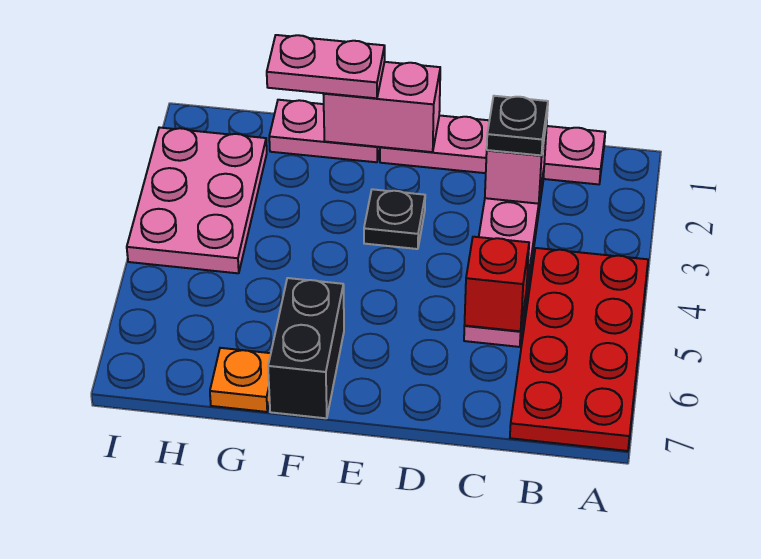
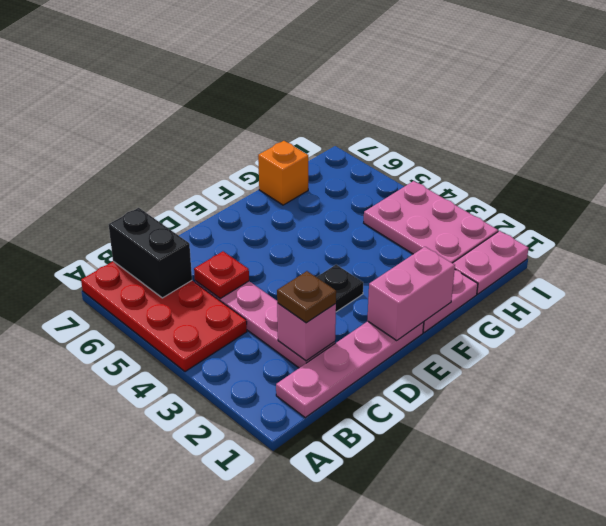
black plate C2 level 3 -> brown plate C2 level 3
red brick C5 level 2 -> red plate C5 level 2
pink plate F1:G1 level 3 -> pink plate H1:I1 level 1
black brick F6:F7 level 1 -> black brick B6:B7 level 2
orange plate G7 level 1 -> orange brick G7 level 1

